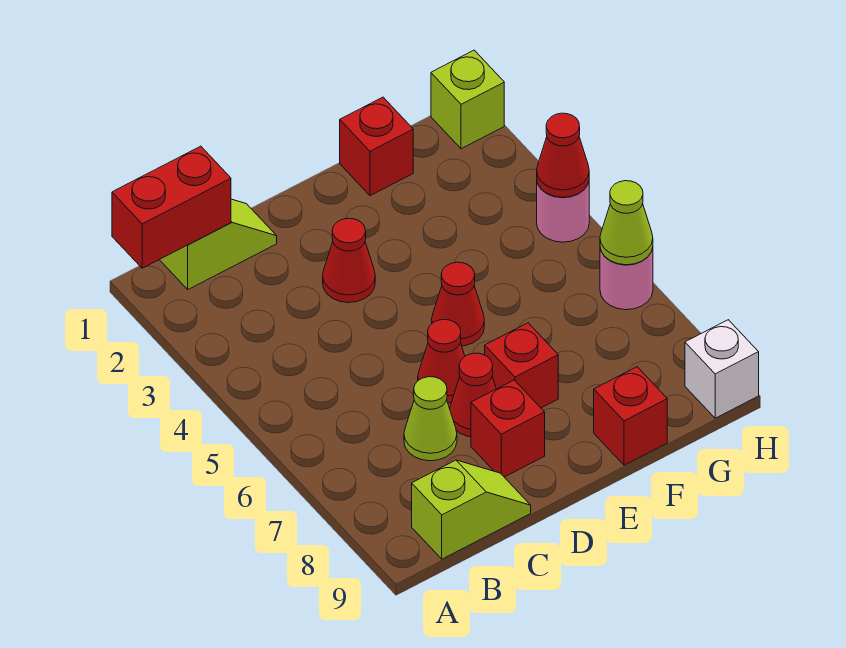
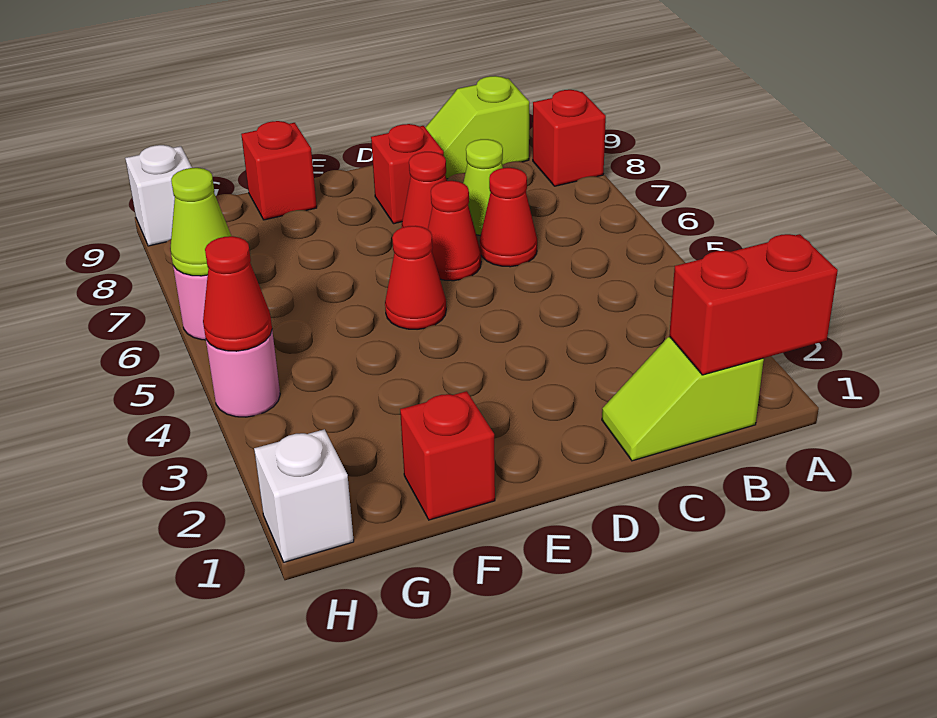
red cone D3 level 1 -> red cone C6 level 1
red brick E7 level 1 -> red brick A8 level 1
lime brick H1 level 1 -> white brick H1 level 1

